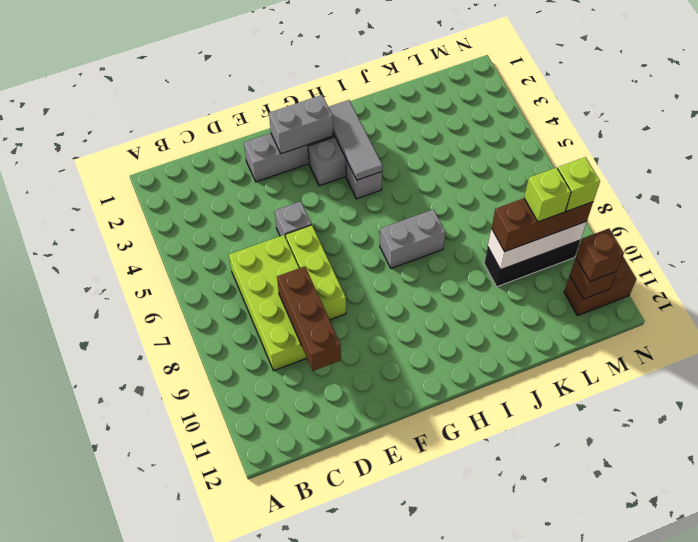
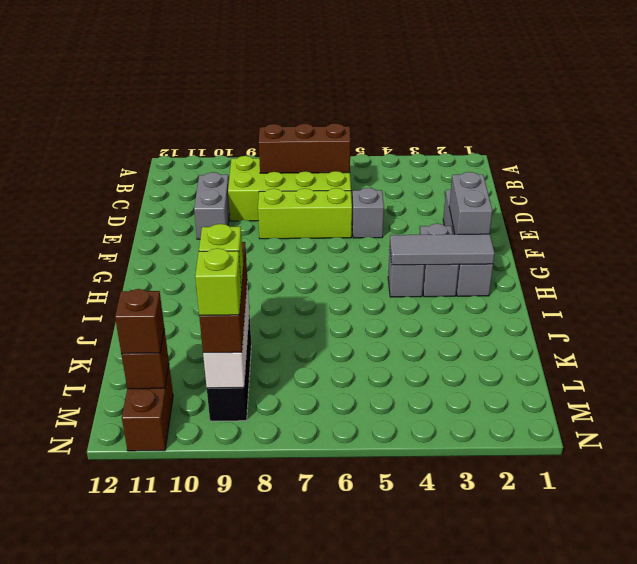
brown brick D8:D10 level 2 -> brown brick C6:C8 level 2
grey brick H7:I7 level 1 -> grey brick D10:E10 level 1

